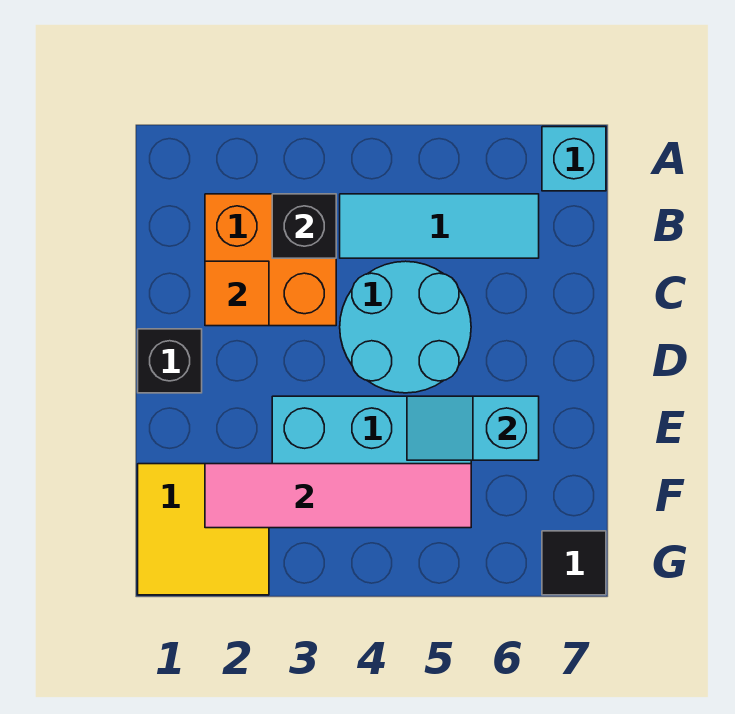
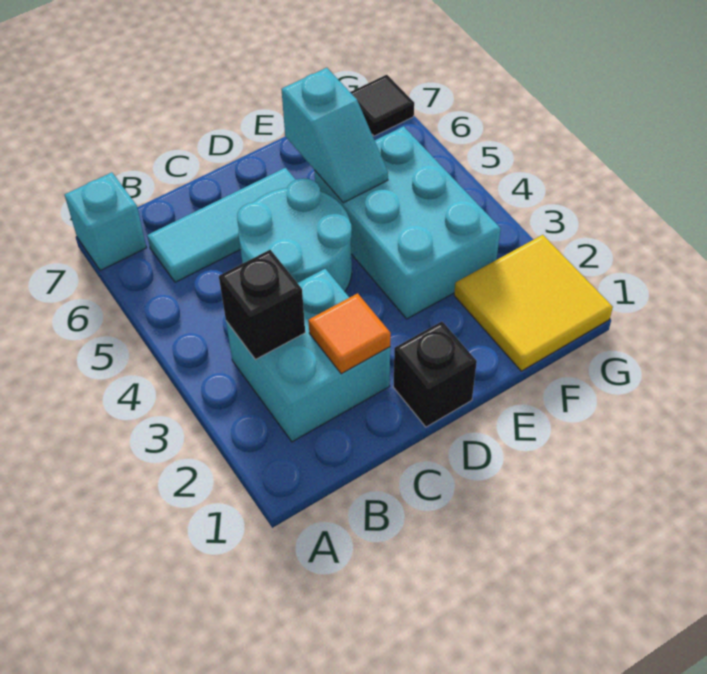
orange brick B2:C3 level 1 -> cyan brick B2:C3 level 1
cyan tile B4:B6 level 1 -> cyan tile B6:D6 level 1
pink tile F2:F5 level 2 -> none

